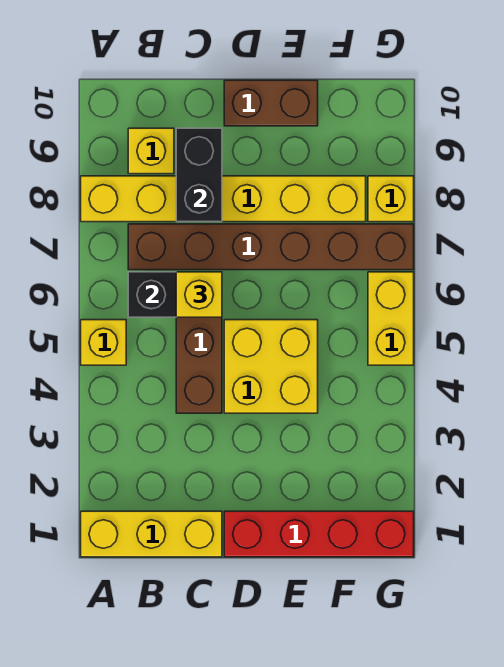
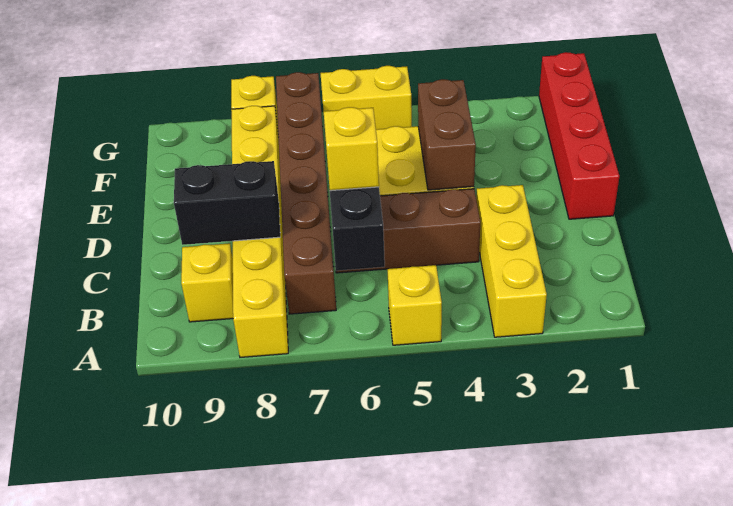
yellow brick A1:C1 level 1 -> yellow brick A3:C3 level 1
brown brick D10:E10 level 1 -> brown brick D4:E4 level 2

